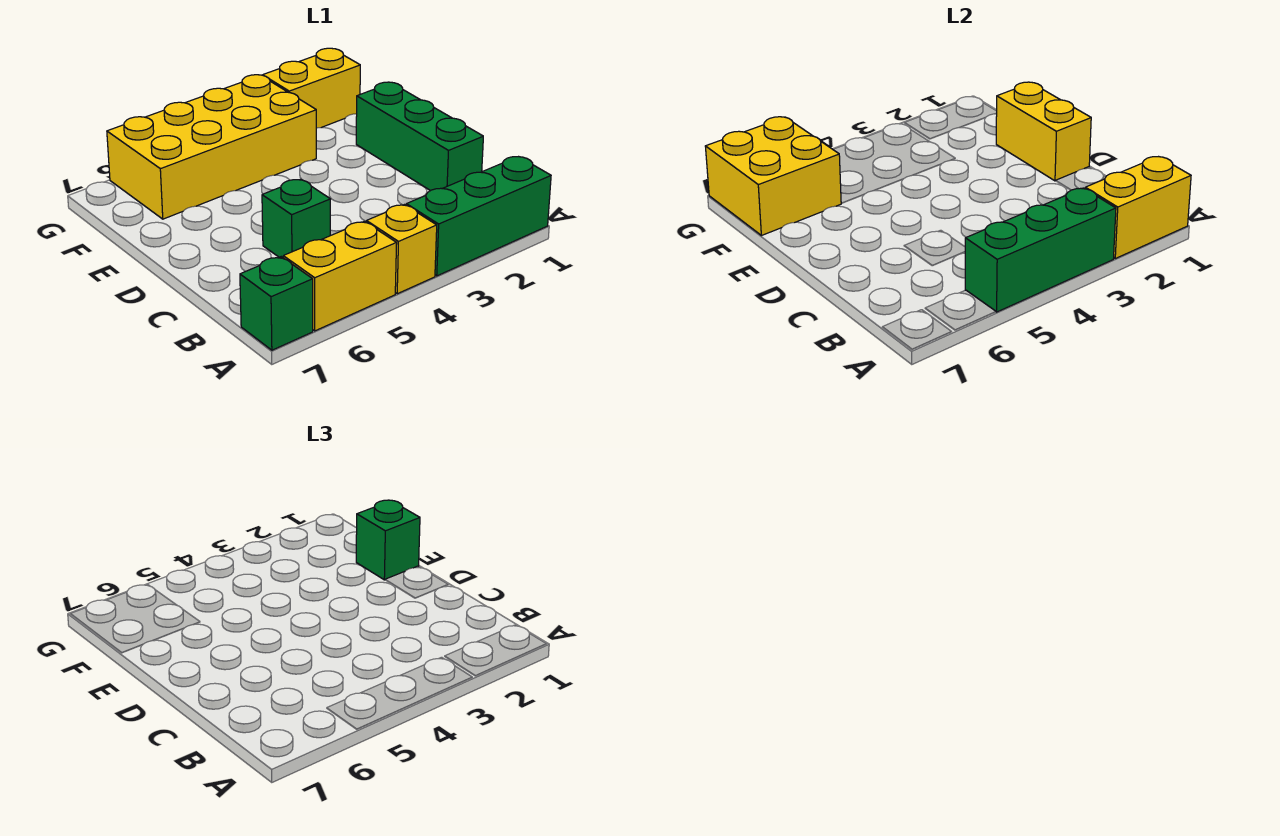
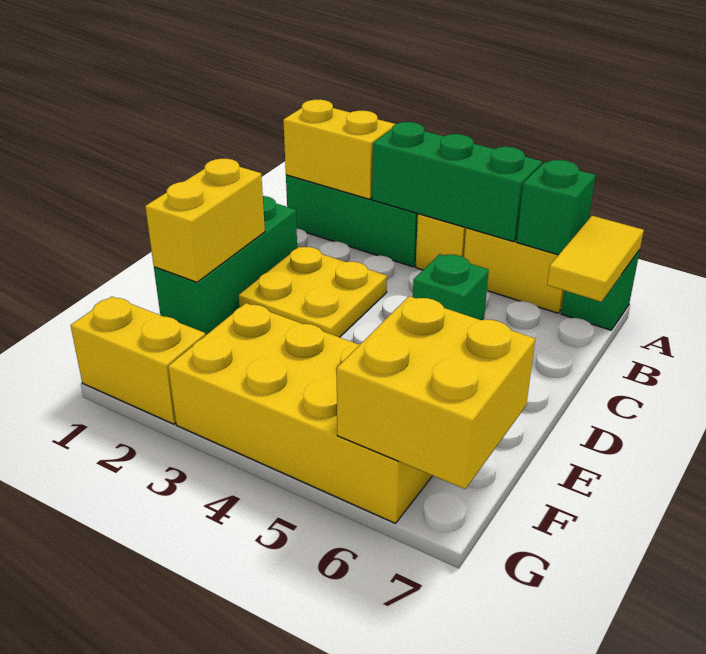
none -> yellow tile A7:B7 level 2
none -> yellow plate C2:D3 level 1
green brick E1 level 3 -> green brick A6 level 2

